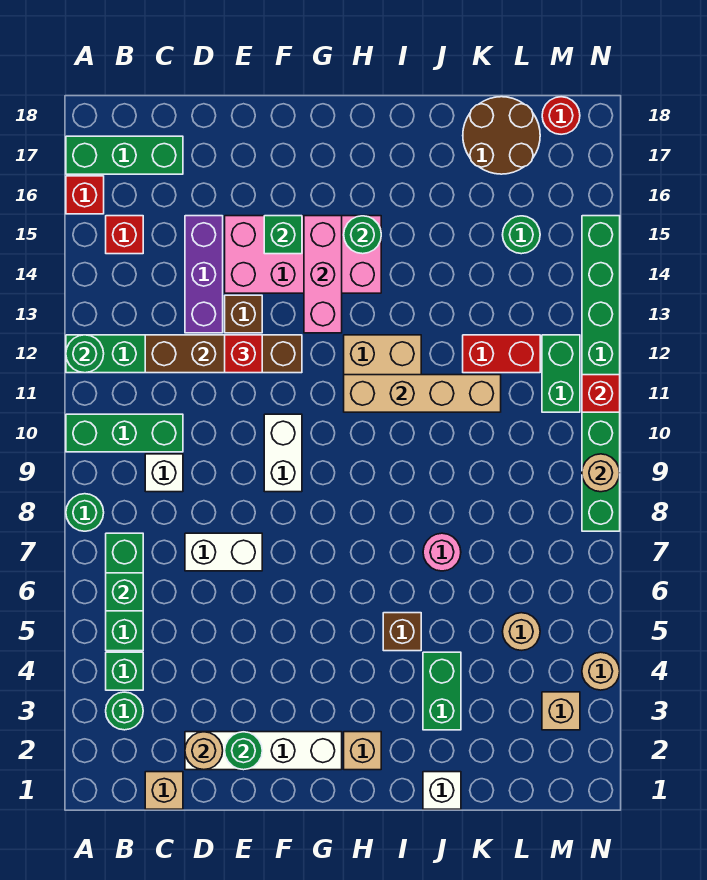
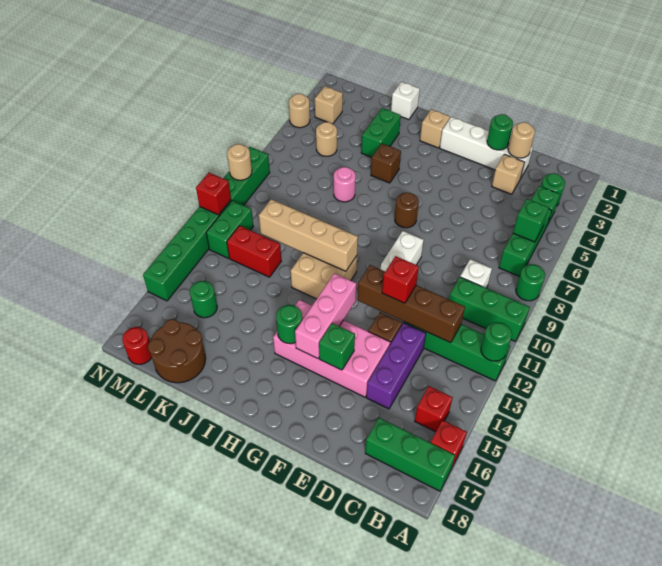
tan brick C1 level 1 -> tan brick D3 level 1
white brick D7:E7 level 1 -> none
none -> brown round brick G7 level 1

